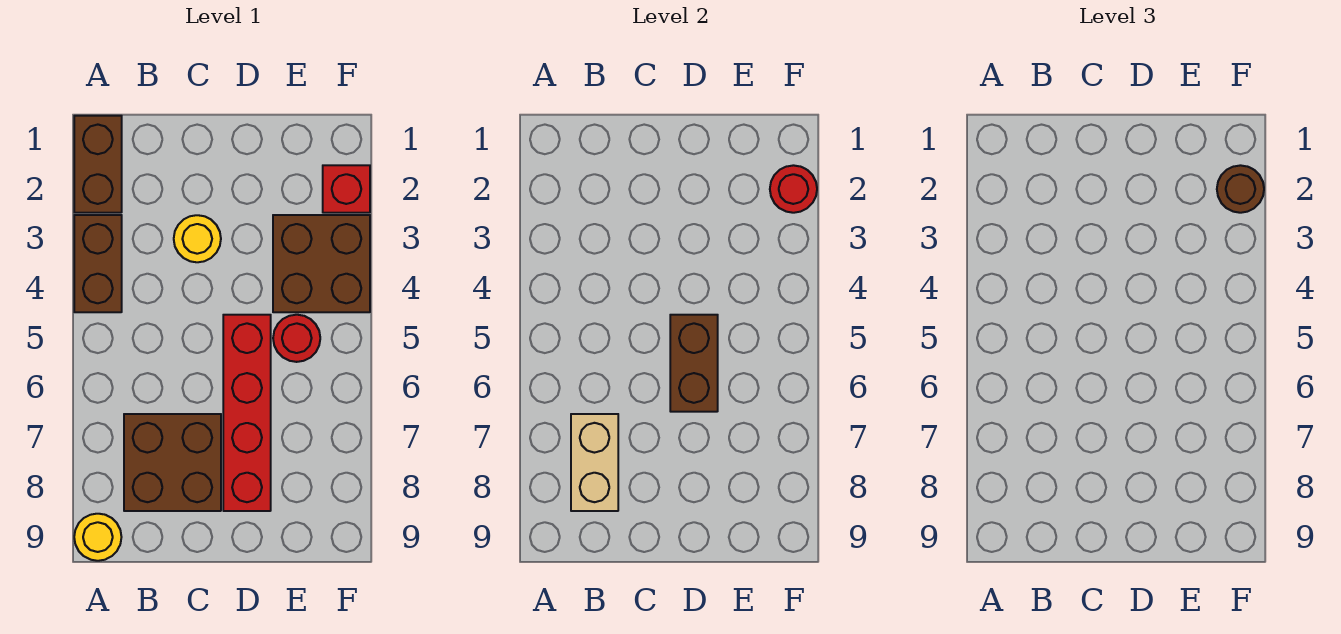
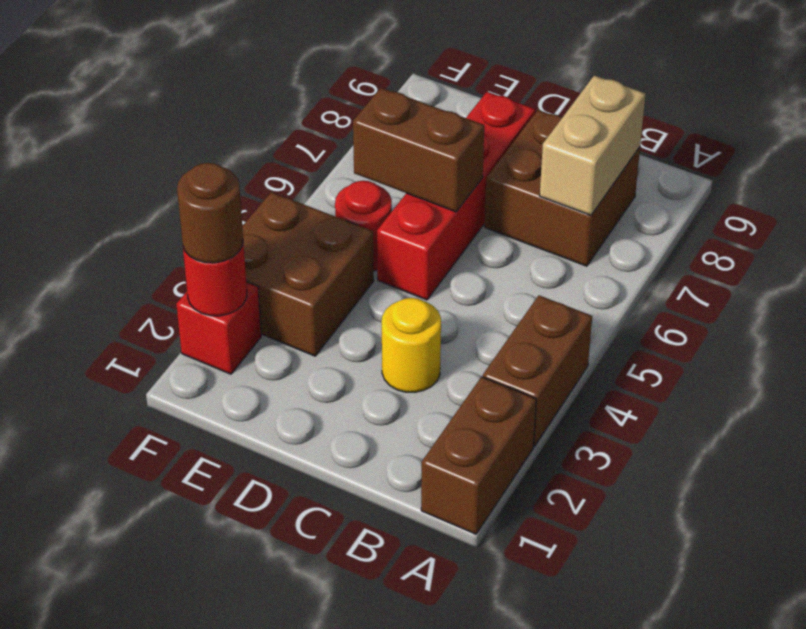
yellow round brick A9 level 1 -> none
brown brick D5:D6 level 2 -> brown brick D6:E6 level 2

